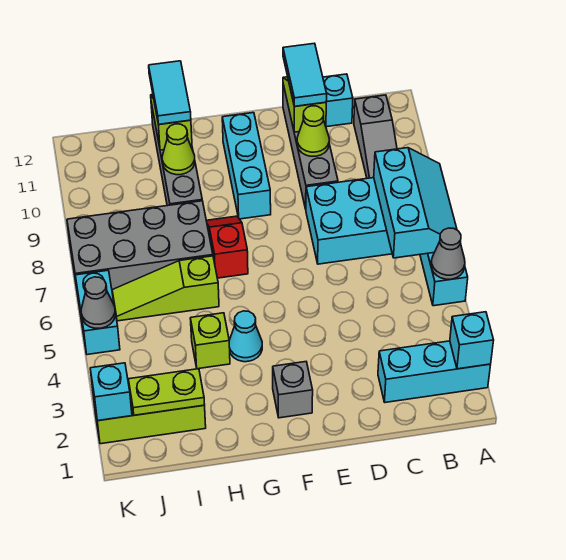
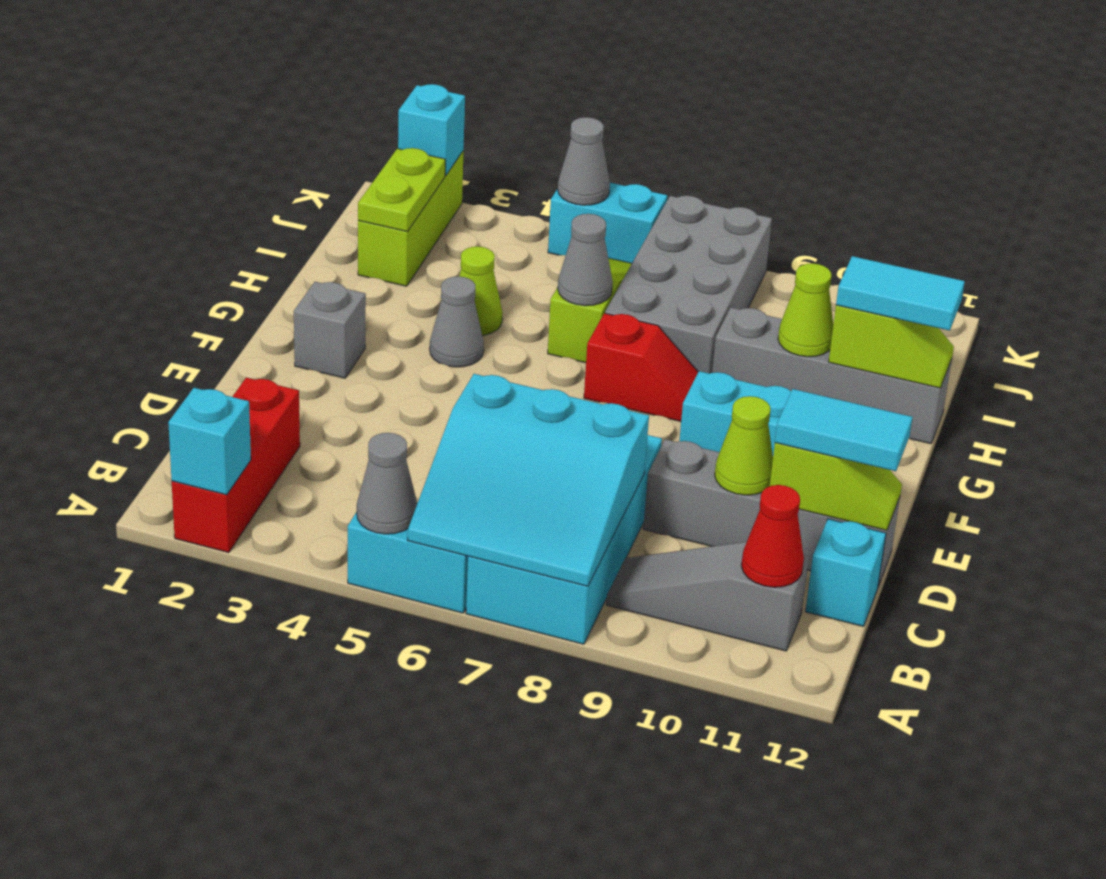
cyan brick A2:C2 level 1 -> red brick A2:C2 level 1
cyan slope A6:B8 level 2 top B -> cyan slope A6:C8 level 2 top C
none -> red cone B11 level 2
cyan cone G4 level 1 -> grey cone G4 level 1
lime brick H4 level 1 -> lime cone H4 level 1
none -> grey cone H6 level 2

